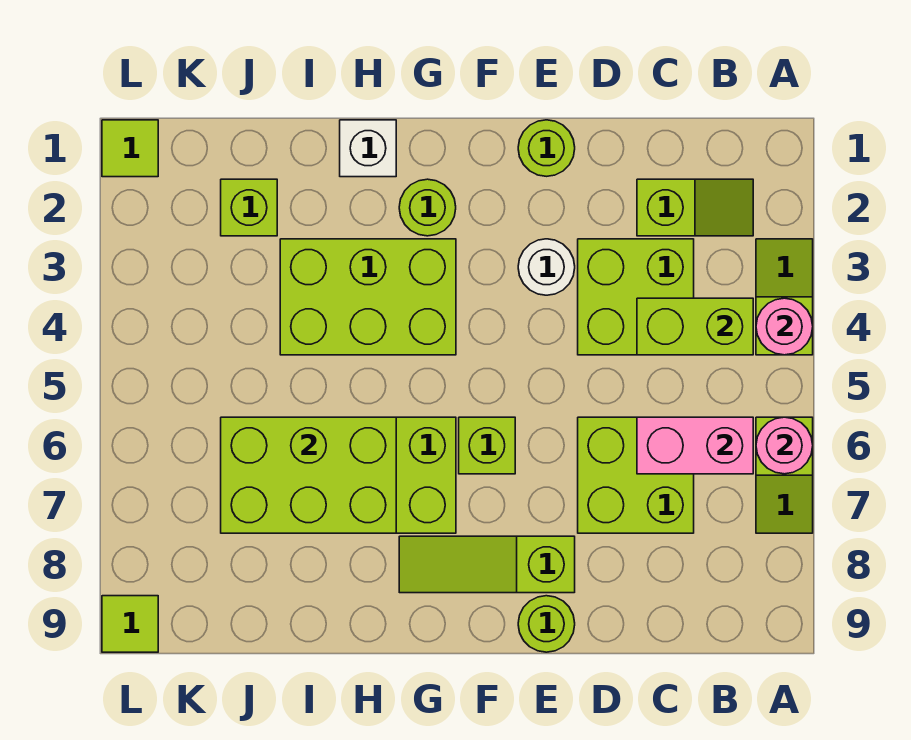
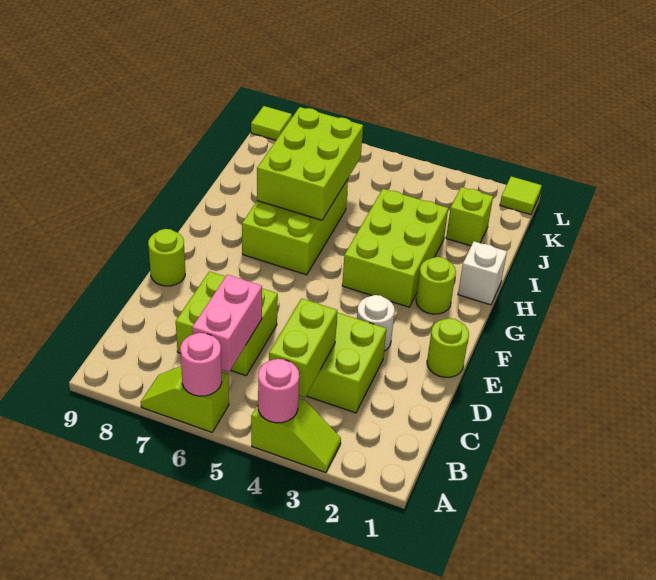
lime slope B2:C2 level 1 top C -> none
lime slope E8:G8 level 1 top E -> none
lime brick F6 level 1 -> none

